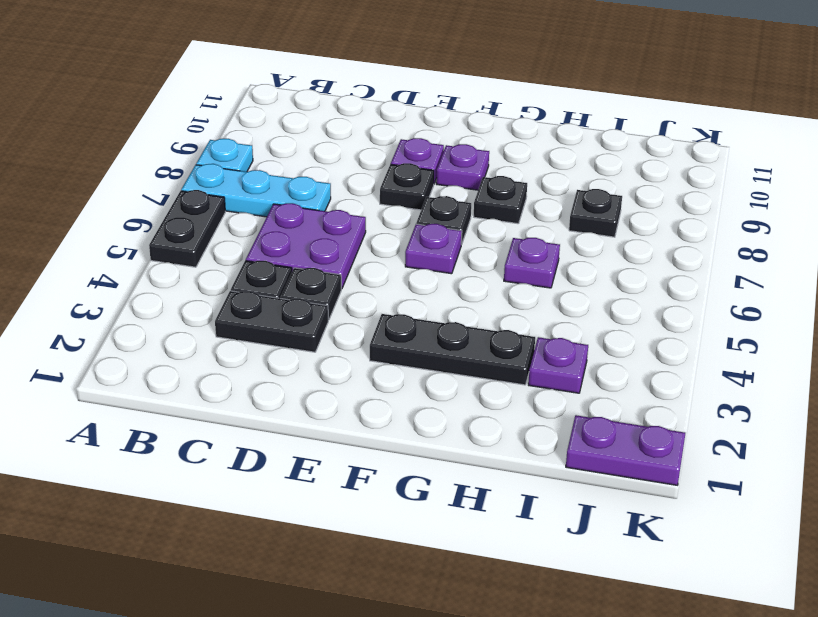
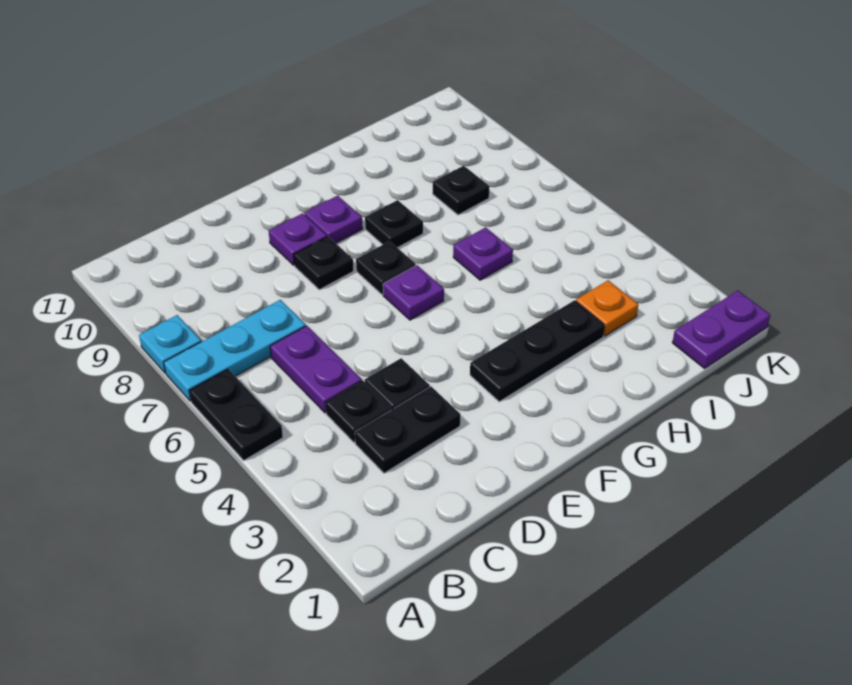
purple plate C5:D6 level 1 -> purple plate C5:C6 level 1
purple plate I3 level 1 -> orange plate I3 level 1

